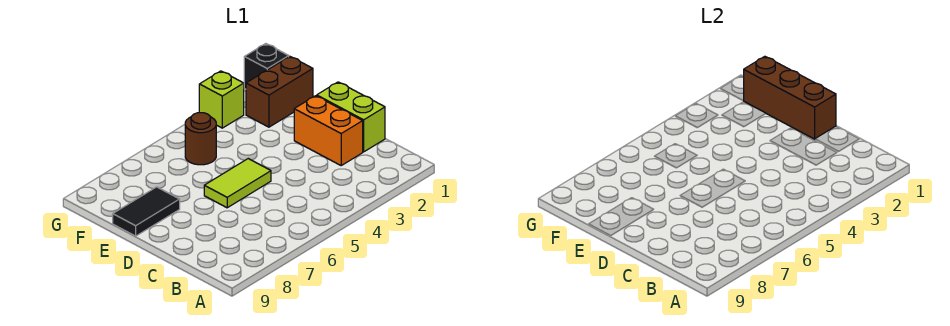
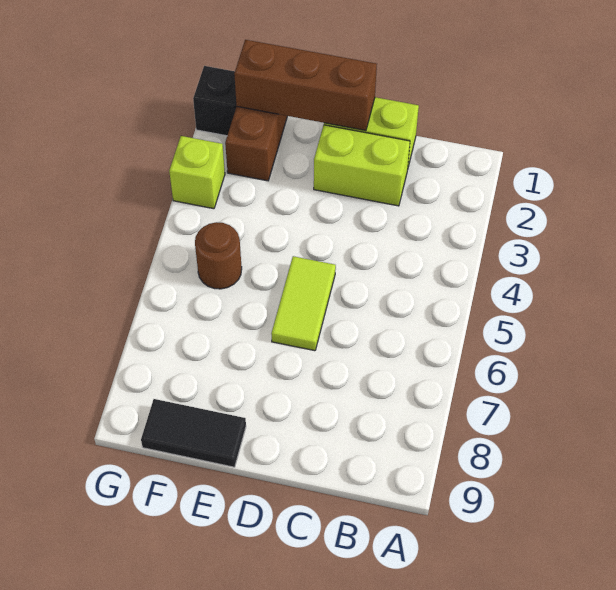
orange brick C2:D2 level 1 -> lime brick C2:D2 level 1
black tile E8:E9 level 1 -> black tile E9:F9 level 1

